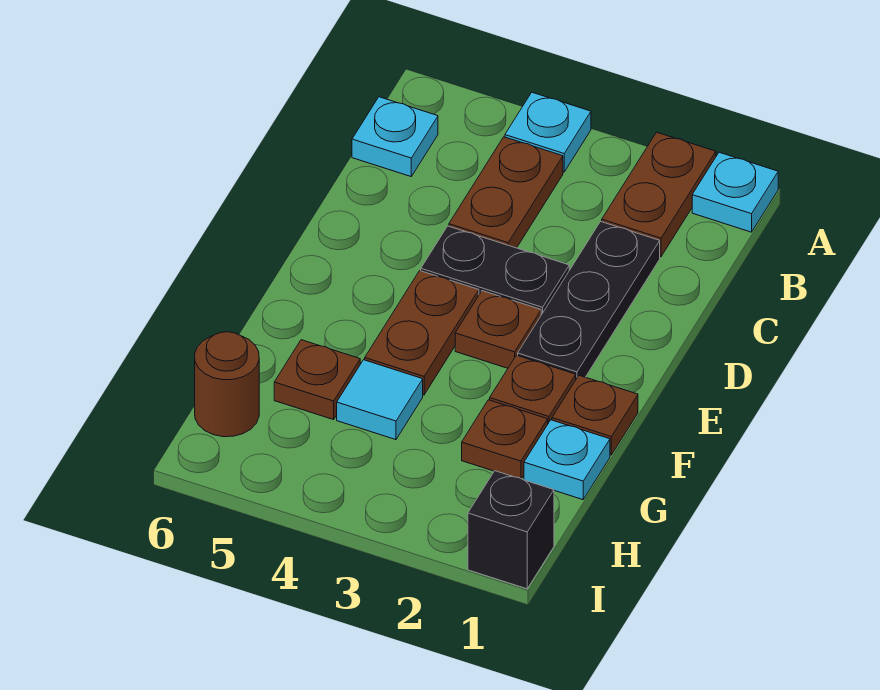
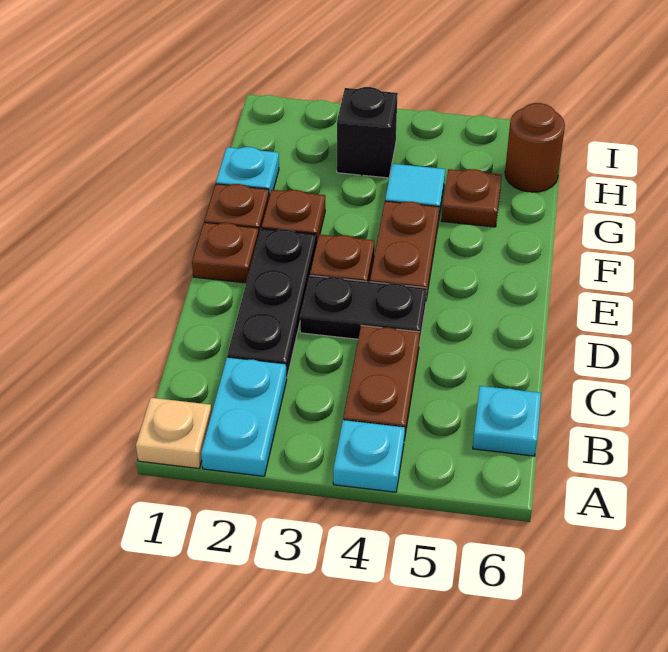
cyan plate A1 level 1 -> tan plate A1 level 1
brown plate A2:B2 level 1 -> cyan plate A2:B2 level 1
brown plate G2 level 1 -> brown plate E1 level 1
black brick I1 level 1 -> black brick H3 level 1

